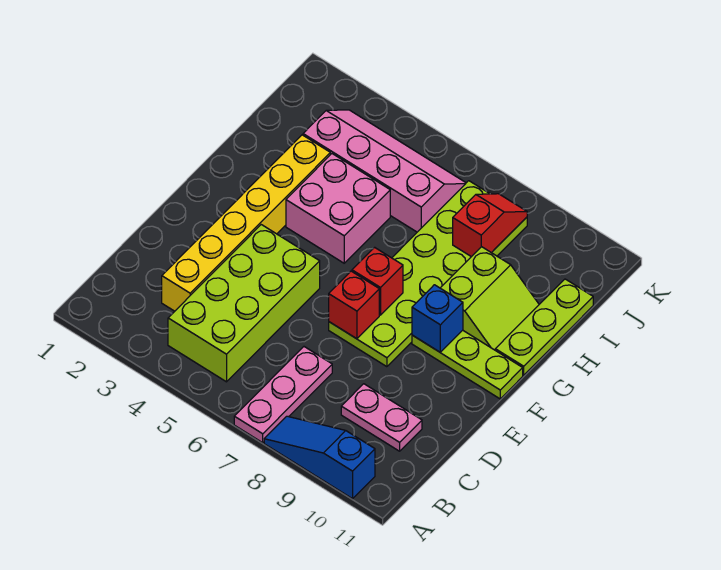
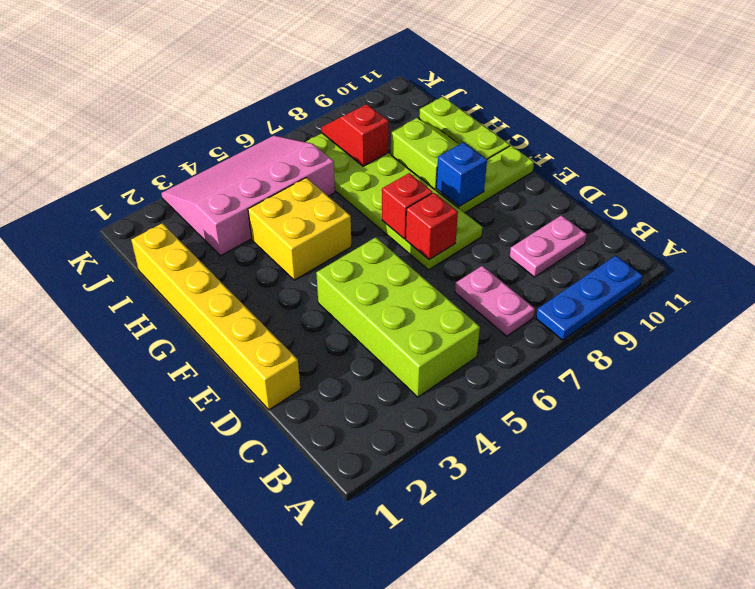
pink plate A7:C7 level 1 -> pink plate B7:C7 level 1
blue slope A8:A10 level 1 top 10 -> blue plate A8:A10 level 1
yellow brick C3:H3 level 1 -> yellow brick D1:I1 level 1
pink brick G4:H5 level 1 -> yellow brick G4:H5 level 1
pink slope I3:J6 level 1 top I -> pink slope I3:K6 level 1 top I

